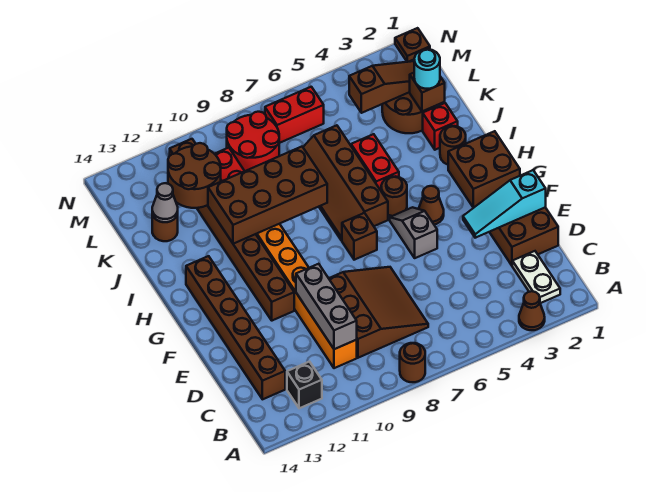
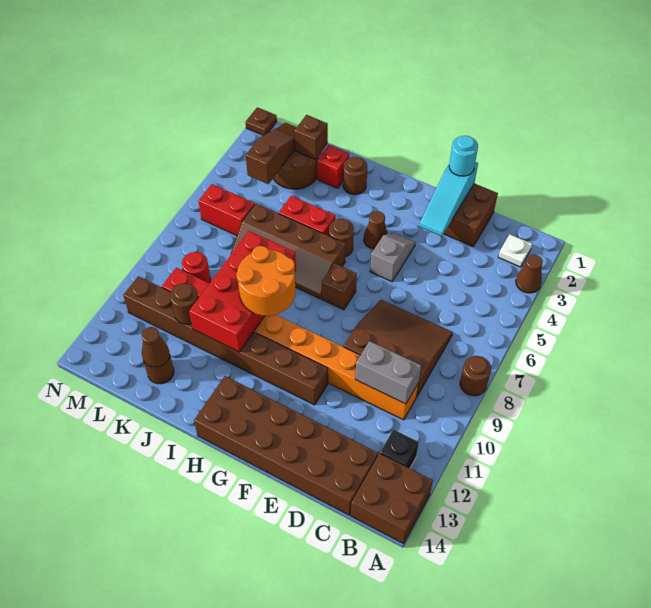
white plate B2:C2 level 1 -> white plate B2 level 1
grey brick C10:E10 level 2 -> grey brick C10:D10 level 2
brown brick C13:H13 level 1 -> brown brick C13:H14 level 1
grey slope F5:G5 level 1 top F -> grey slope F4:F5 level 1 top 5
brown brick G1:H2 level 1 -> brown brick A13:B14 level 1
none -> orange round brick H9:I10 level 3
brown brick I8:J11 level 2 -> red brick I8:J11 level 2
cyan round brick K2 level 3 -> cyan round brick E1 level 3
brown round brick K11:L12 level 2 -> brown round brick K11 level 2
grey cone K13 level 2 -> brown cone K13 level 2
red round brick L8:M9 level 1 -> red round brick L9 level 1
red brick M6:M7 level 1 -> red brick L6:M6 level 1

